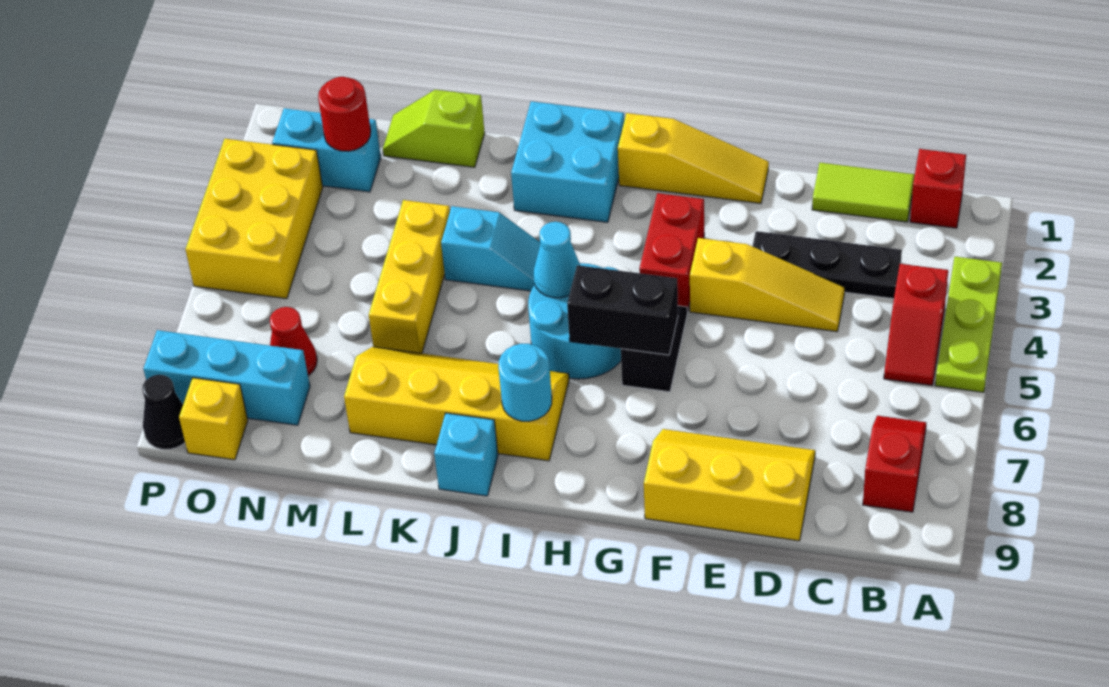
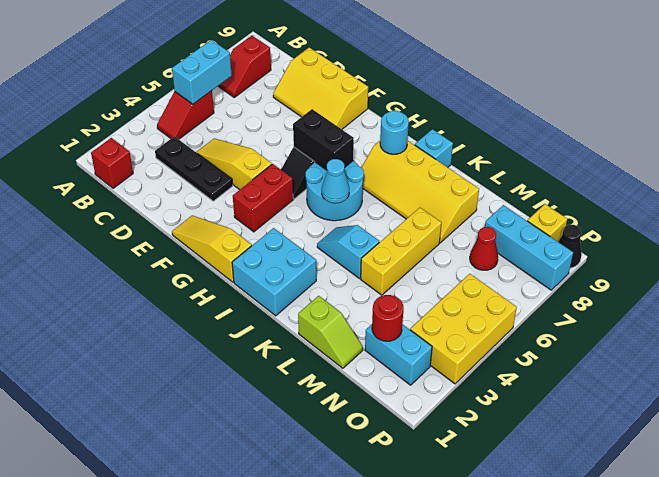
lime plate A3:A5 level 1 -> none
red slope B4:B5 level 1 top 4 -> red slope B4:B5 level 1 top 5
none -> cyan brick B5:B6 level 2
lime tile C1:D1 level 1 -> none

